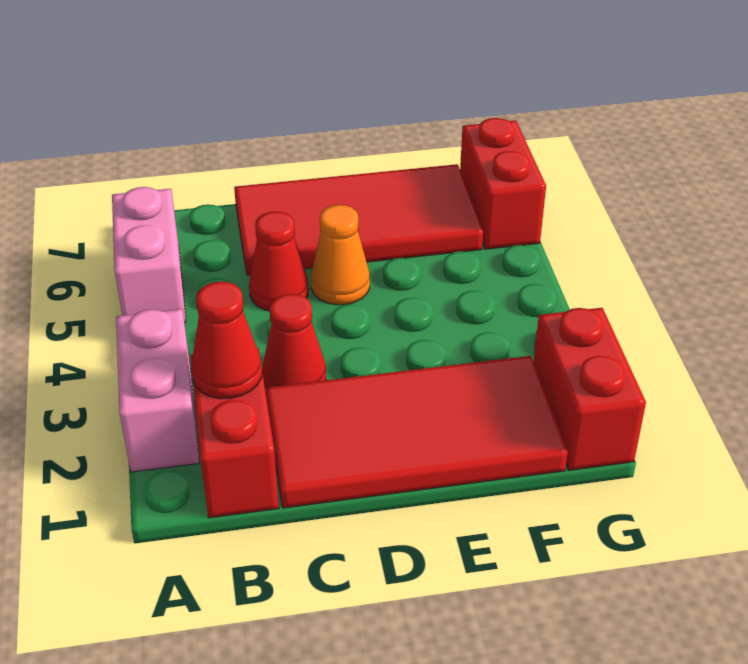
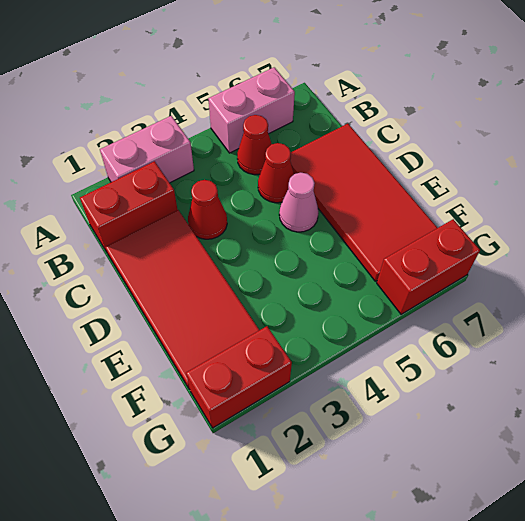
red cone B2 level 2 -> red cone B5 level 1
orange cone D5 level 1 -> pink cone D5 level 1

